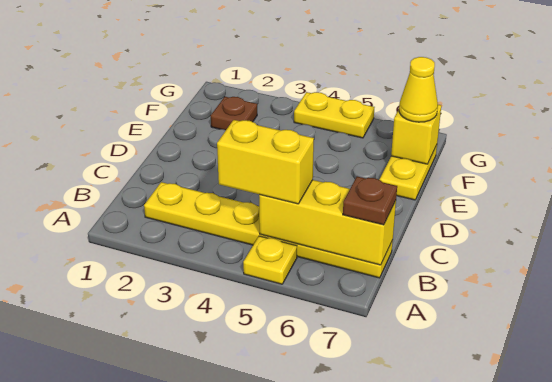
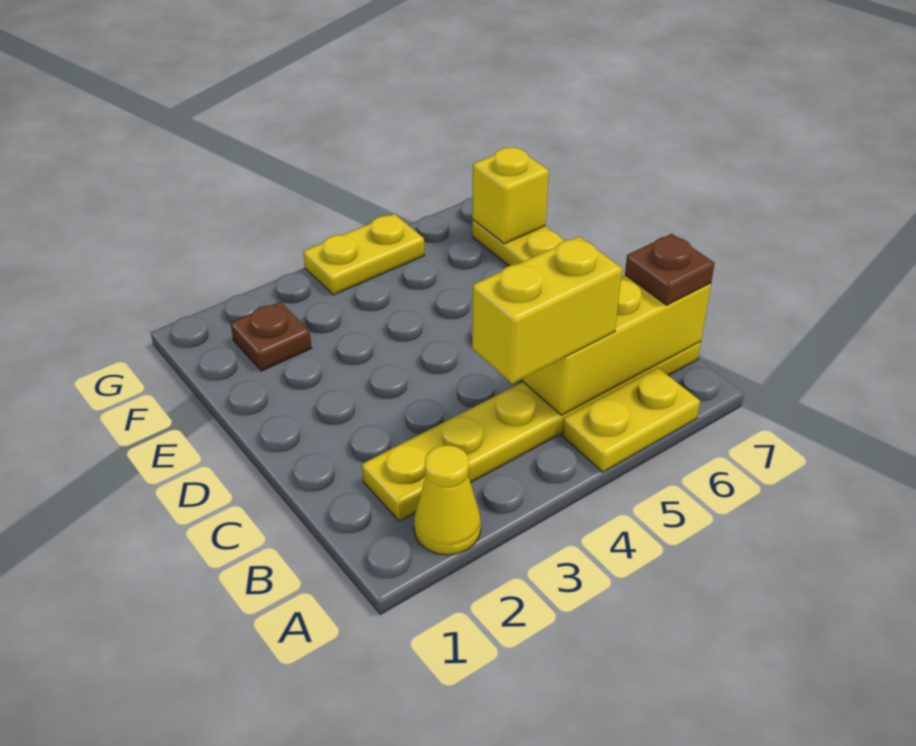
yellow plate A5 level 1 -> yellow plate A5:A6 level 1
yellow cone F7 level 3 -> yellow cone A2 level 1

